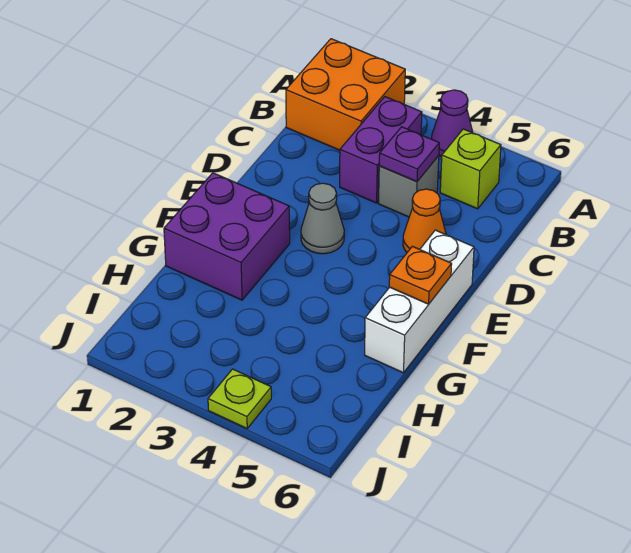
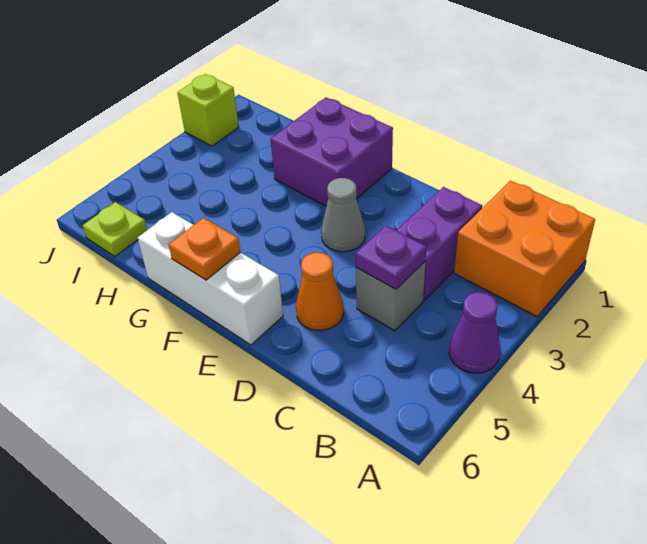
purple brick B3:C3 level 1 -> purple brick C2:C3 level 1
lime brick B5 level 1 -> lime brick J2 level 1
lime plate J4 level 1 -> lime plate I6 level 1

